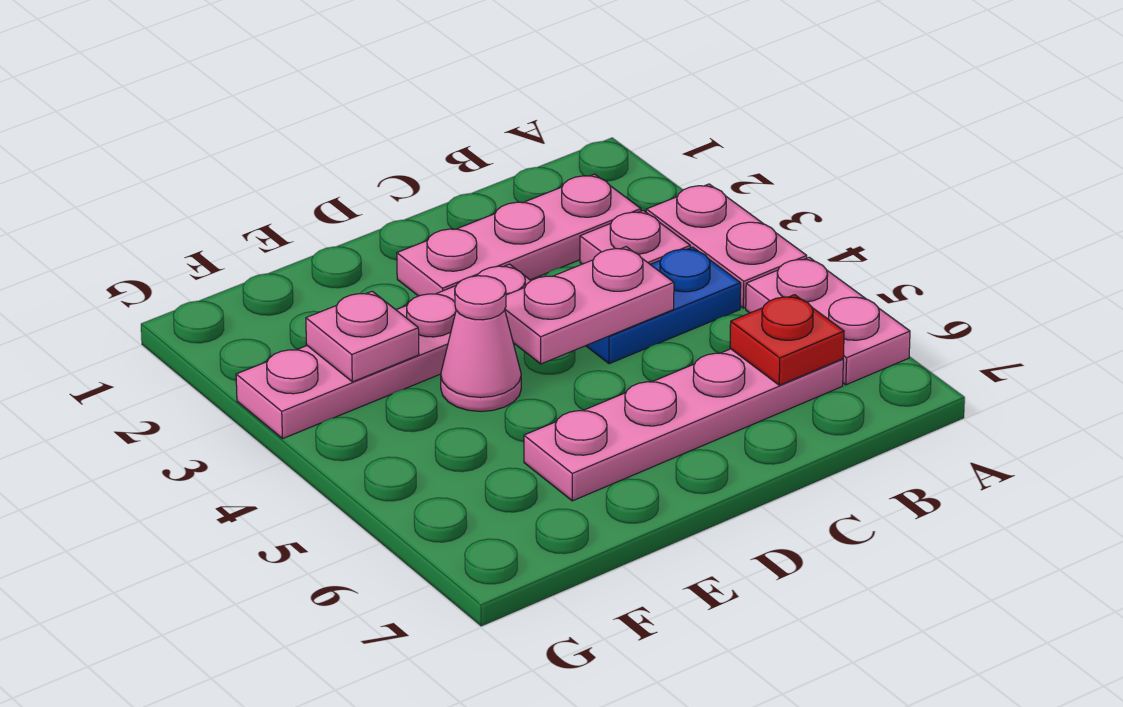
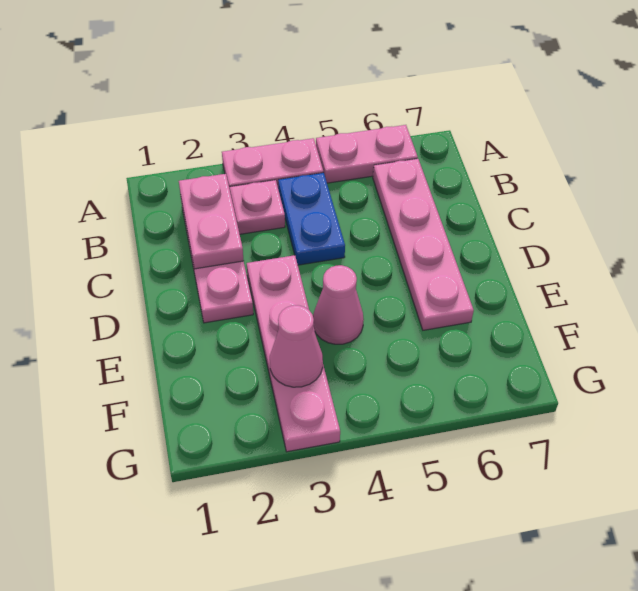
red plate B6 level 2 -> none
pink plate C4:D4 level 2 -> pink plate B2:C2 level 2
pink plate F3 level 2 -> pink cone F3 level 2

